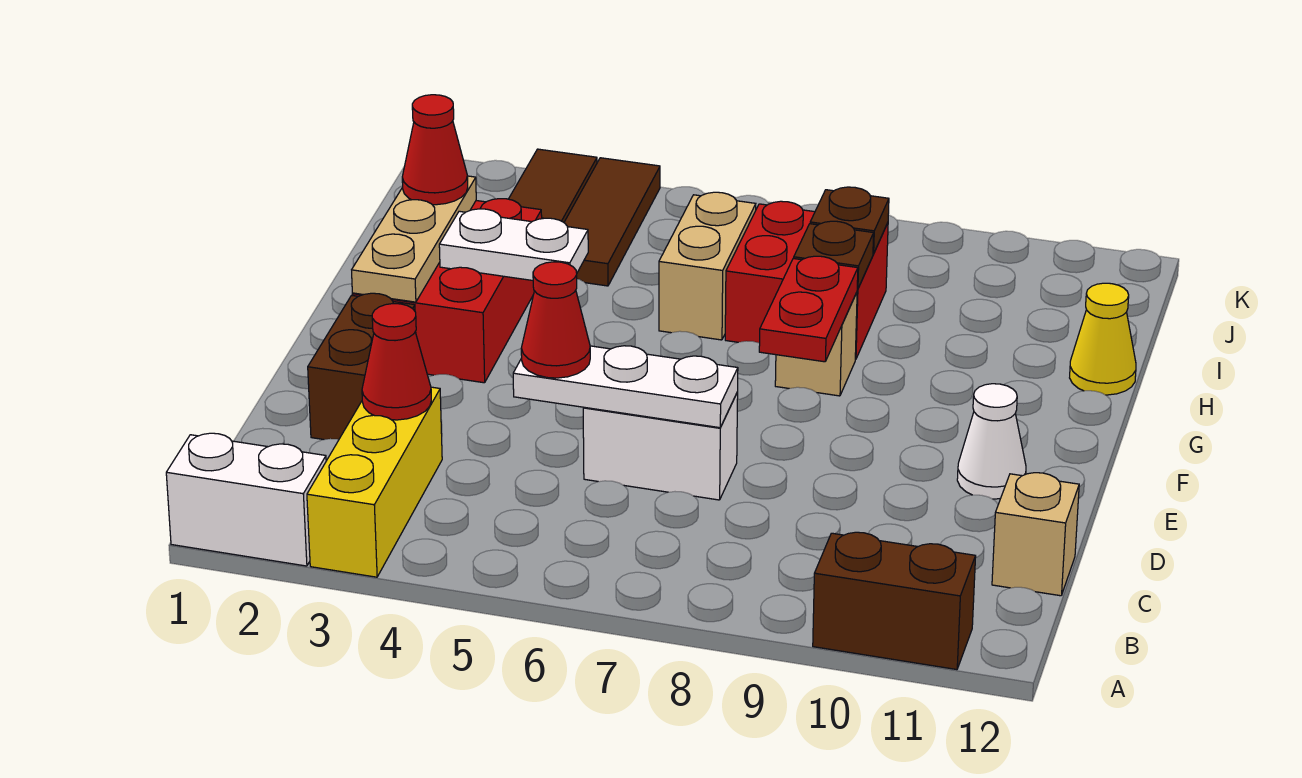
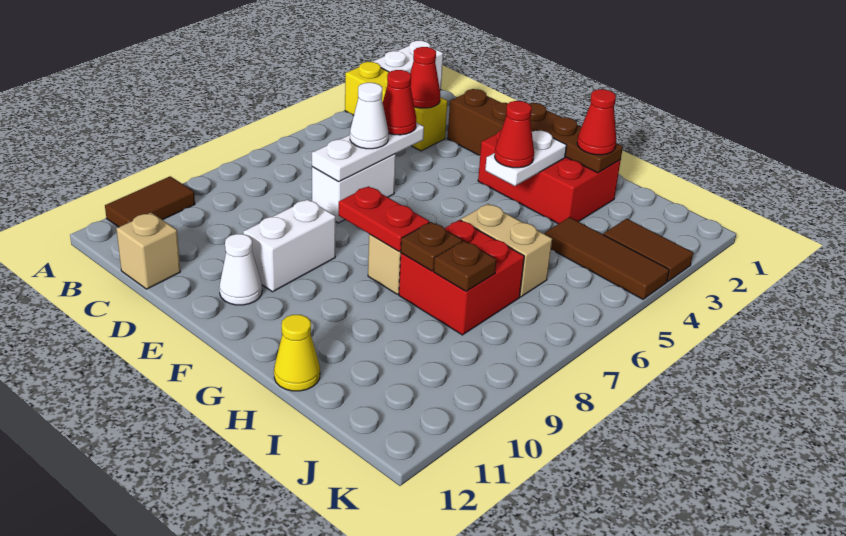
brown brick A10:A11 level 1 -> brown tile A10:A11 level 1
none -> white cone D6 level 3
none -> white brick E9:E10 level 1
tan plate F2:H2 level 2 -> brown plate F2:H2 level 2
none -> red cone G4 level 3

